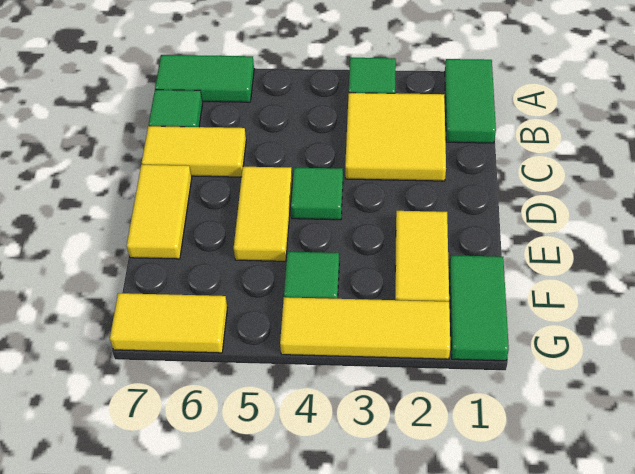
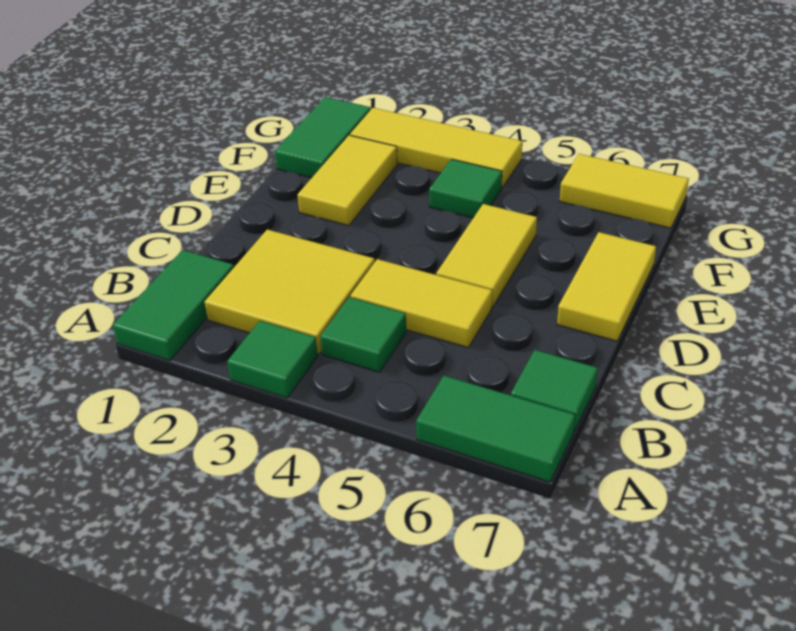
yellow tile C6:C7 level 1 -> yellow tile C4:C5 level 1
green tile D4 level 1 -> green tile B4 level 1

